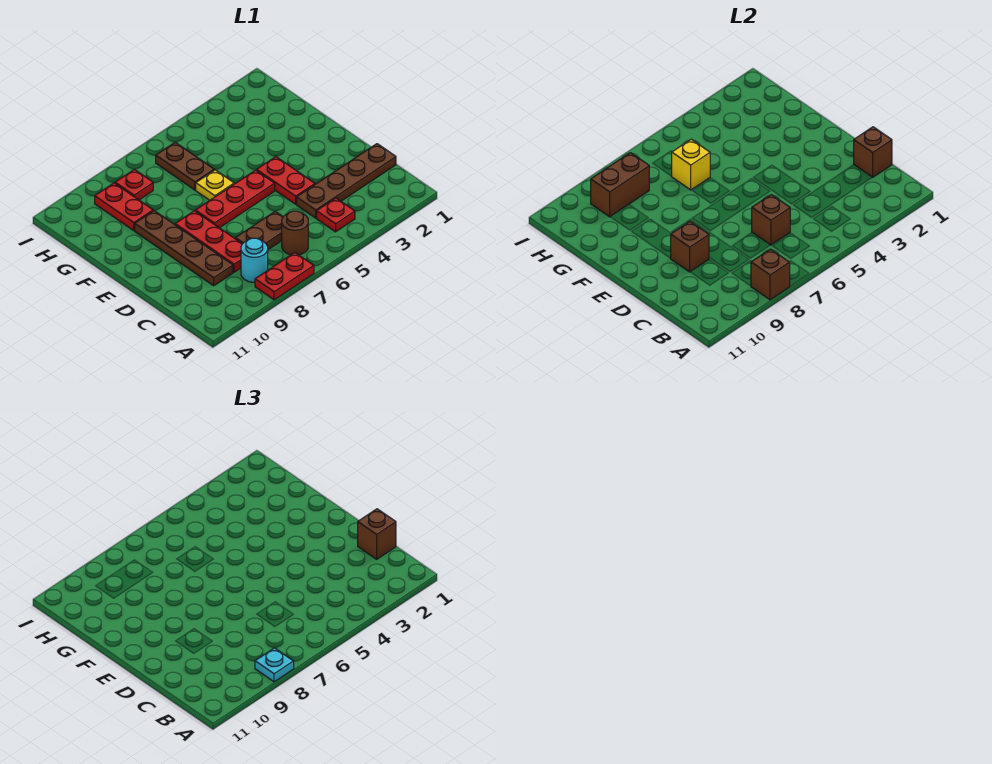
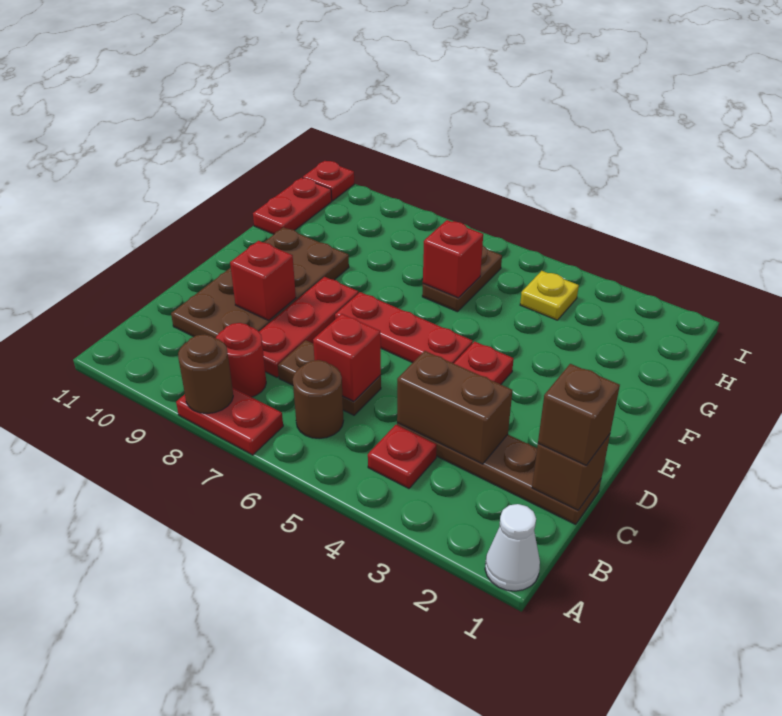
none -> white cone A1 level 1
brown brick A8 level 2 -> brown round brick A8 level 2
cyan plate A8 level 3 -> none
cyan round brick B8 level 1 -> red round brick B8 level 1
brown brick C6 level 2 -> red brick C6 level 2
brown plate C9:F9 level 1 -> brown plate C9:F10 level 1
brown brick D9 level 2 -> red brick D9 level 2
yellow plate F6 level 1 -> yellow plate H4 level 1
yellow brick G6 level 2 -> red brick G6 level 2
red plate G9:H9 level 1 -> red plate G11:H11 level 1
red plate H8 level 1 -> red plate I11 level 1
brown brick H8:H9 level 2 -> brown brick C3:C4 level 2

